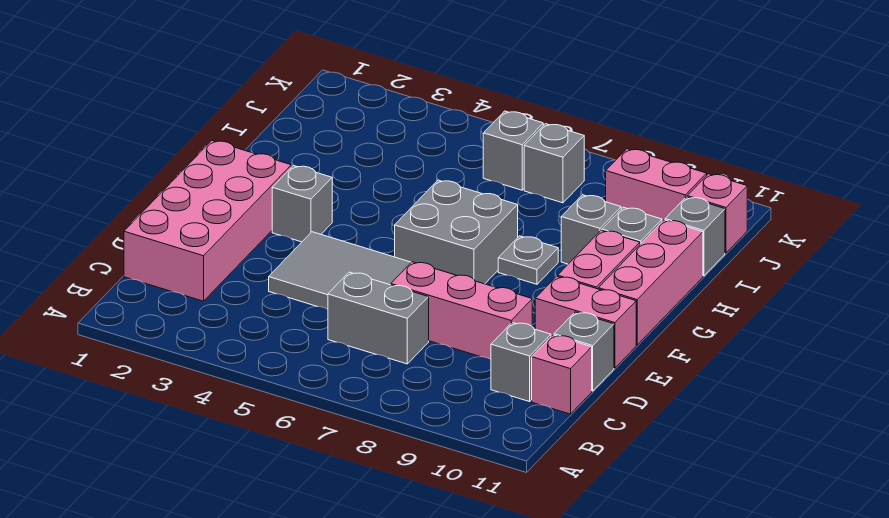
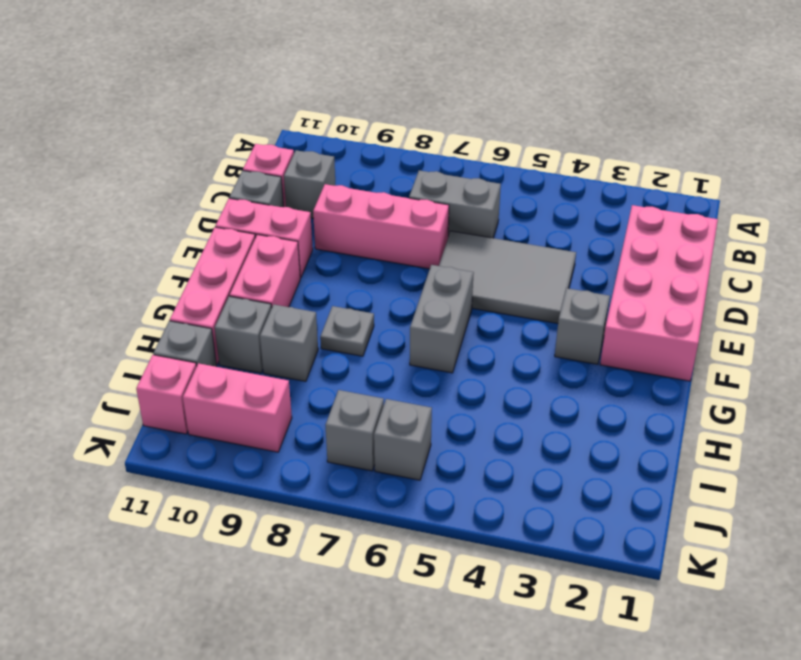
grey brick F6:G7 level 1 -> grey brick F6:G6 level 1

